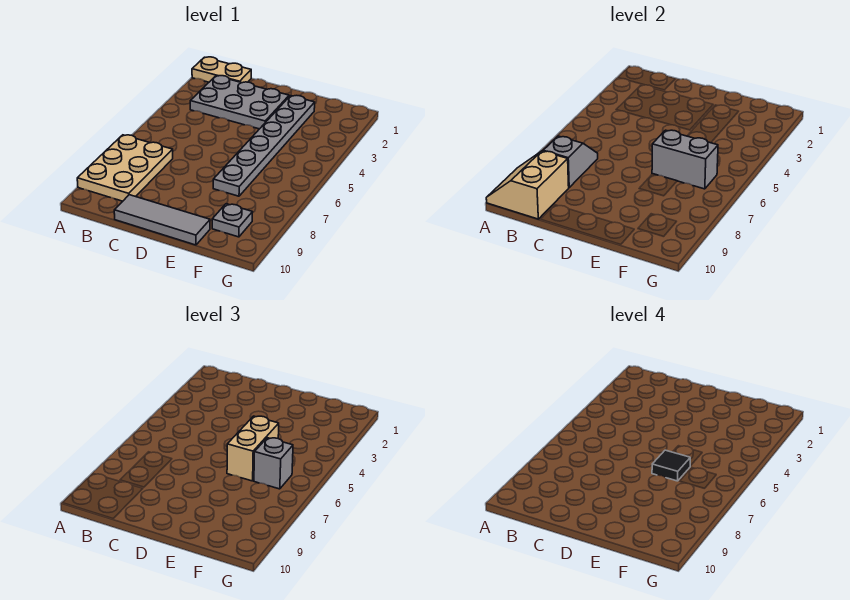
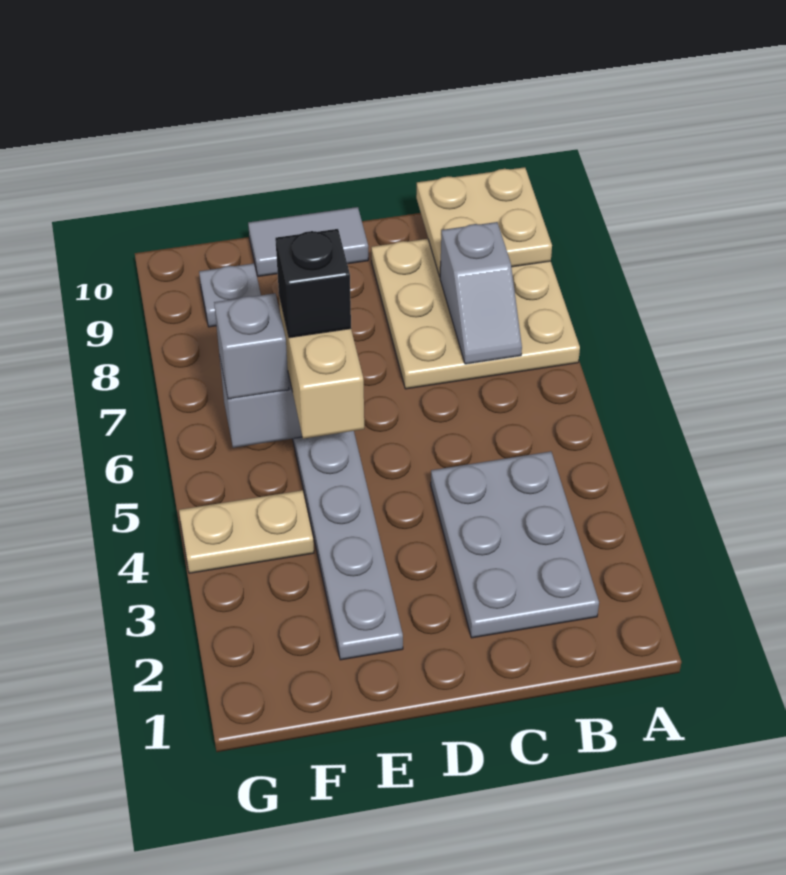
tan plate A1:B1 level 1 -> tan plate F4:G4 level 1
tan plate A7:B9 level 1 -> tan plate A7:C9 level 1
tan slope A9:B10 level 2 top B -> tan plate A9:B10 level 2
grey plate B2:D3 level 1 -> grey plate B2:C4 level 1
grey tile C10:E10 level 1 -> grey tile D10:E10 level 1
black tile E6 level 4 -> black brick E6 level 4

